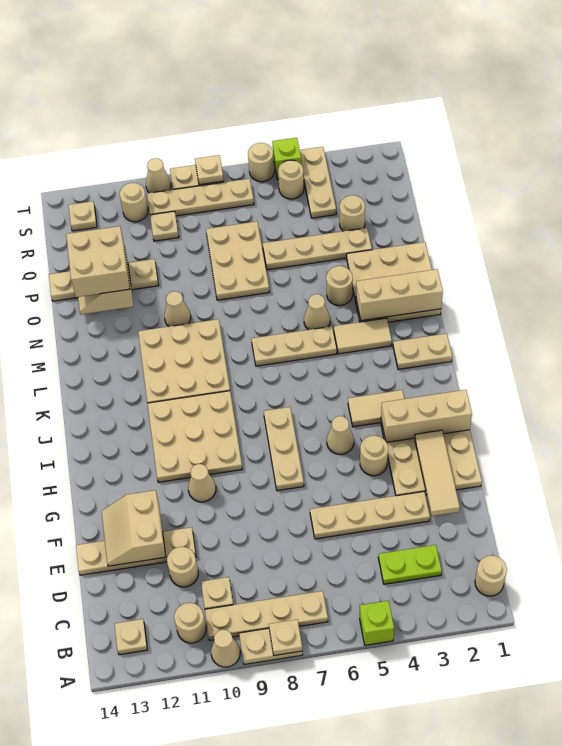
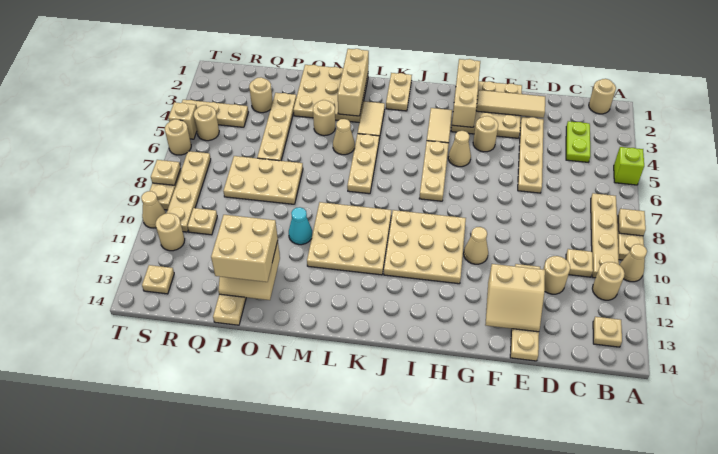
tan plate G7:I7 level 1 -> tan plate I5:I7 level 1
tan cone N10 level 1 -> cyan cone N10 level 1
lime brick T5 level 1 -> tan brick T5 level 1

